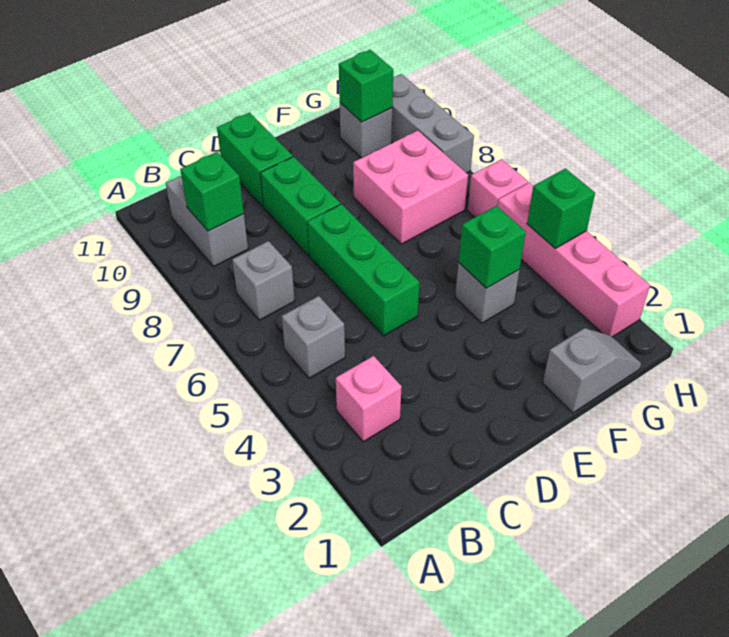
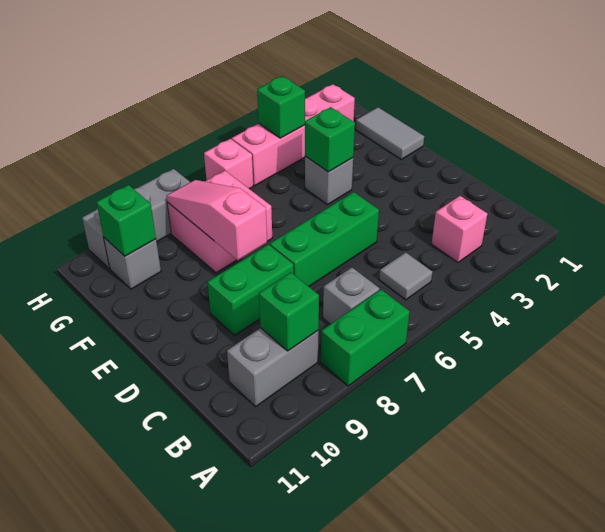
grey brick B5 level 1 -> grey tile B5 level 1
green brick D10:D11 level 1 -> green brick A7:A8 level 1
none -> pink slope E8:G8 level 2 top E
grey slope F1:G1 level 1 top F -> grey tile F1:G1 level 1

